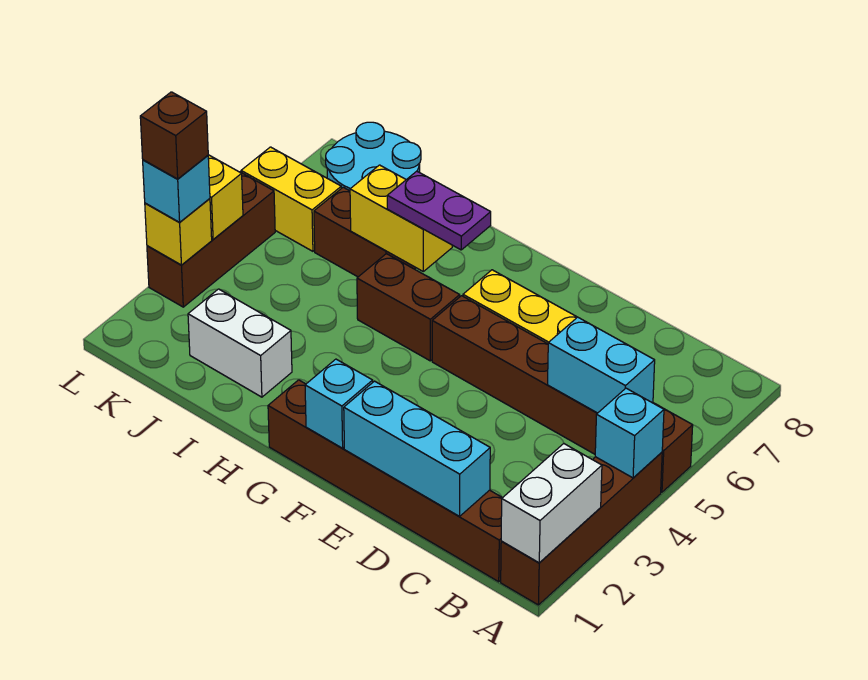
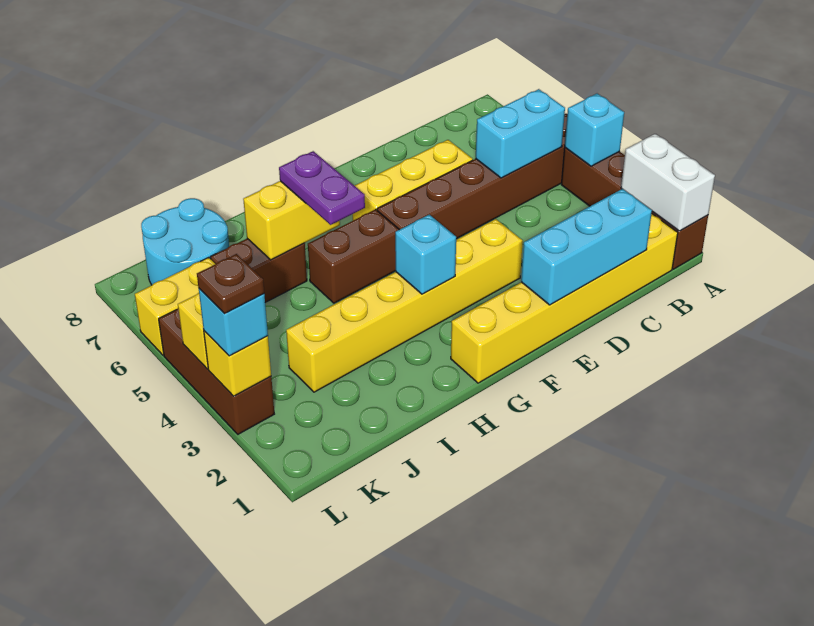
brown brick B1:G1 level 1 -> yellow brick B1:G1 level 1
none -> yellow brick E3:J3 level 1
cyan brick F1 level 2 -> cyan brick G3 level 2
purple plate G6:H6 level 3 -> purple plate H5:H6 level 3
white brick I2:J2 level 1 -> none
brown brick L3 level 4 -> brown plate L3 level 4

